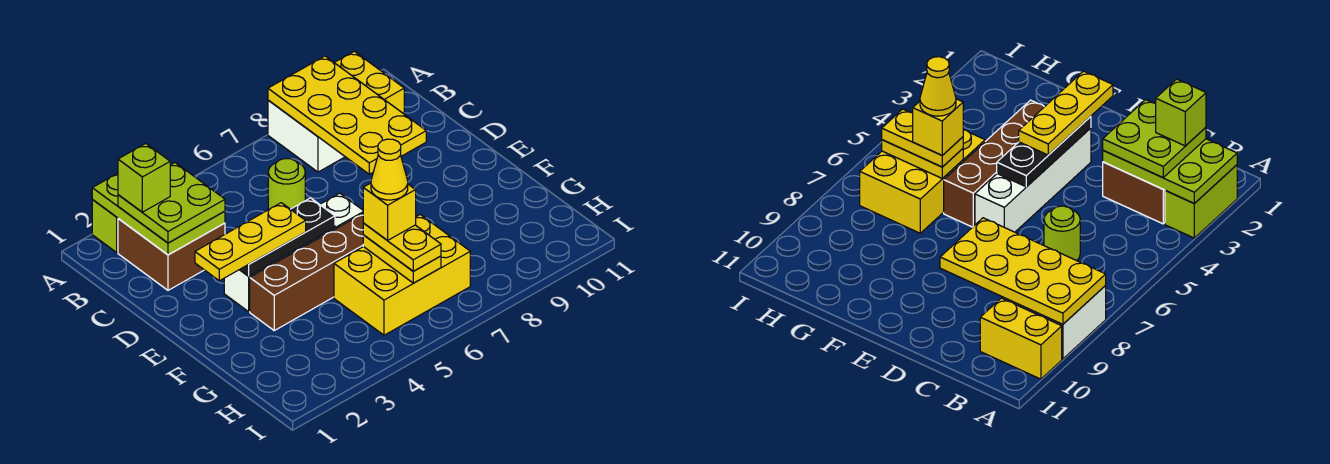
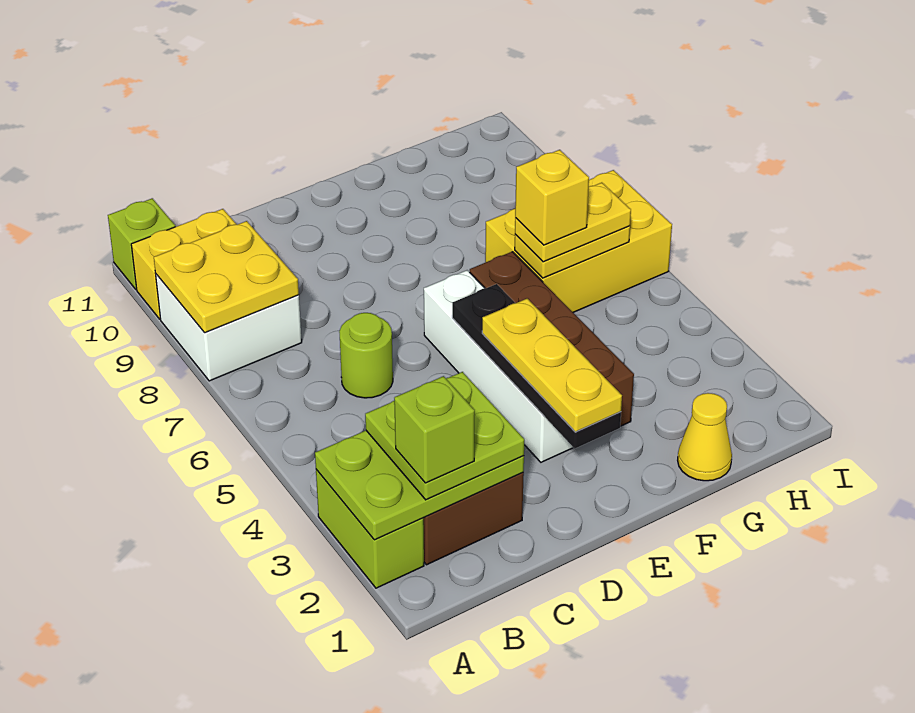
yellow plate A8:D9 level 2 -> yellow plate A8:B9 level 2
none -> lime brick A11 level 1
black plate E3:E5 level 2 -> black plate E2:E5 level 2
yellow brick G5:H7 level 1 -> yellow brick G6:I7 level 1
yellow cone G6 level 5 -> yellow cone G1 level 1

